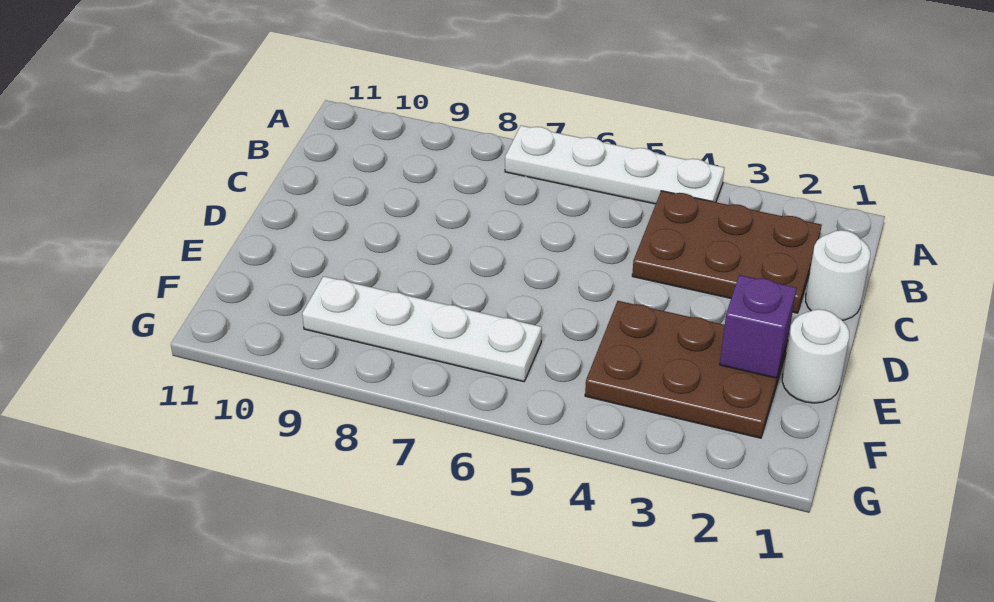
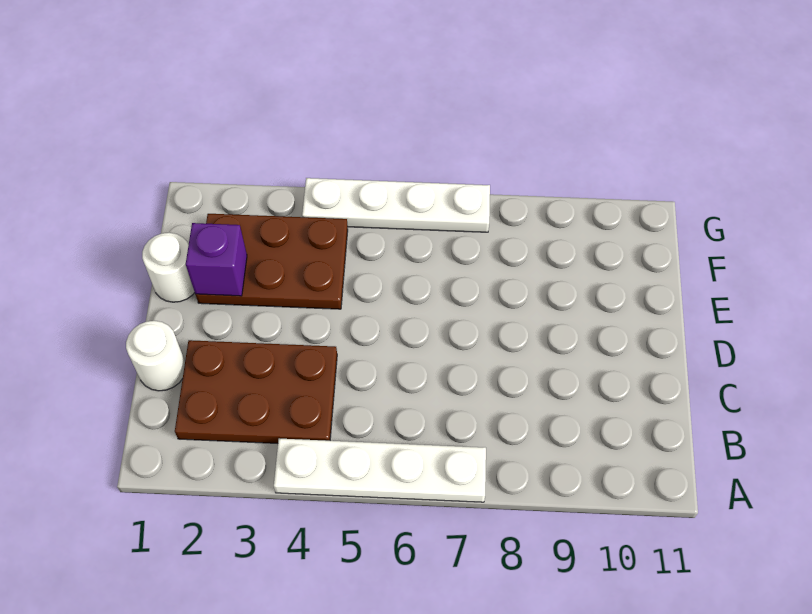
white plate F6:F9 level 1 -> white plate G4:G7 level 1

